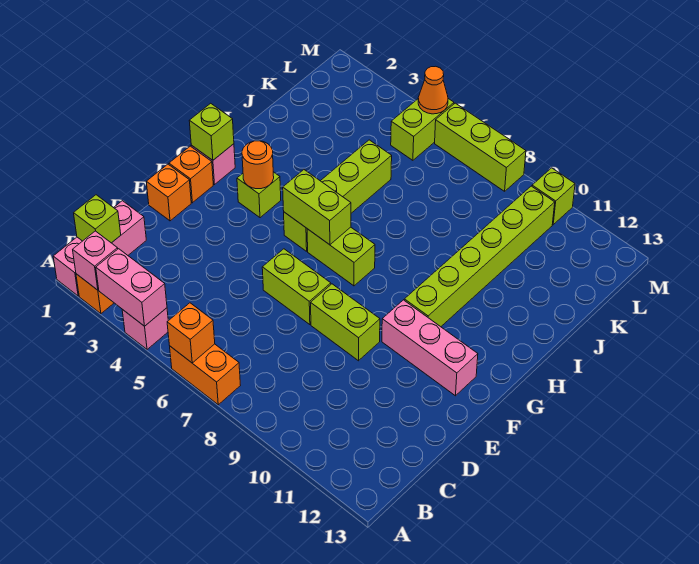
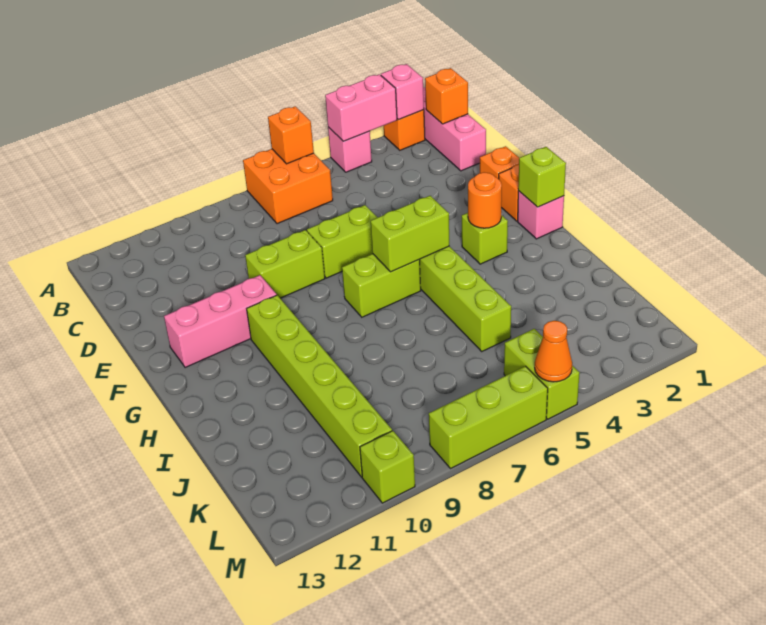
orange brick A6:A7 level 1 -> orange brick A6:B7 level 1
lime brick B1 level 2 -> orange brick B1 level 2

